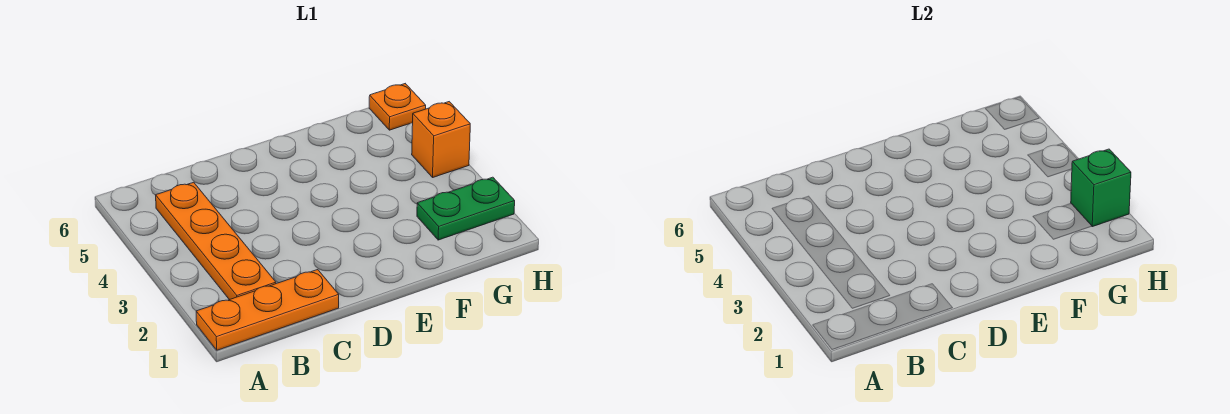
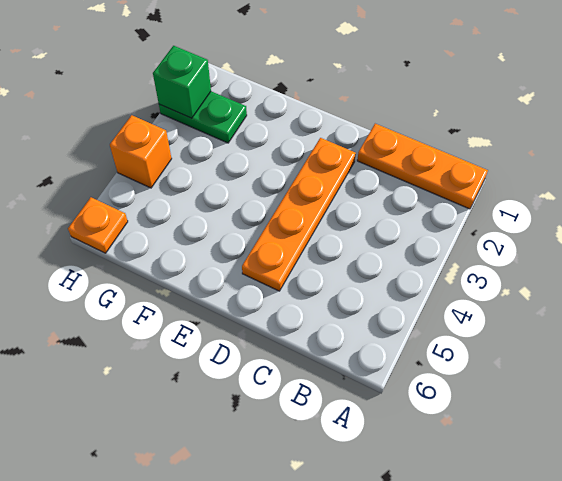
orange plate B2:B5 level 1 -> orange plate D2:D5 level 1

